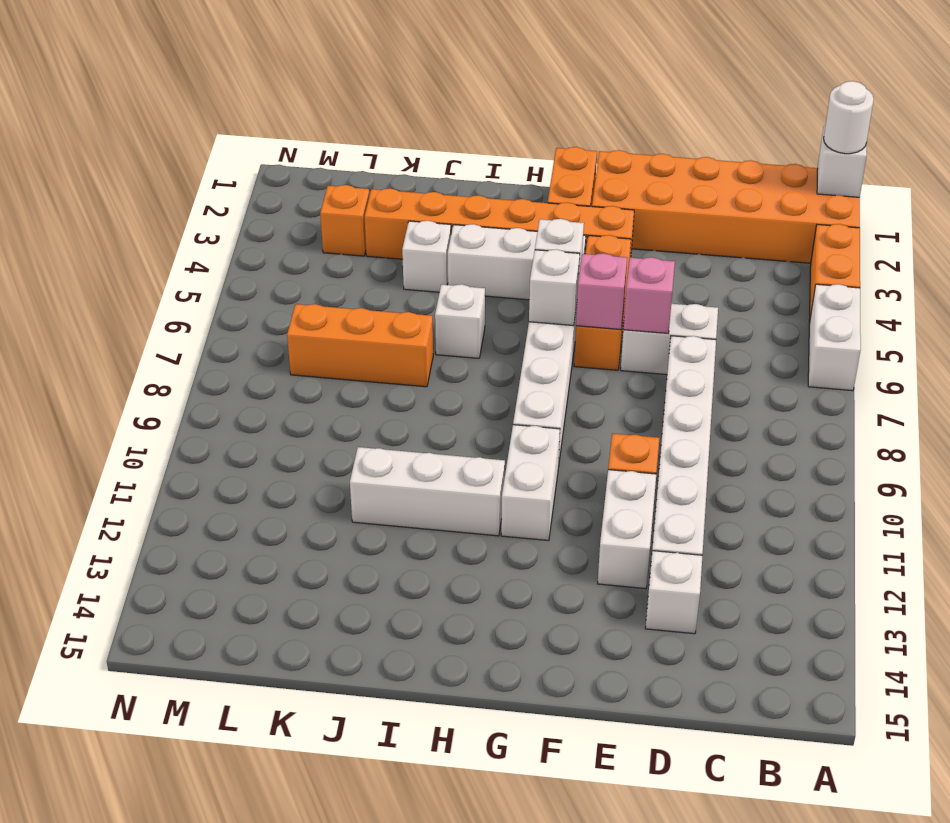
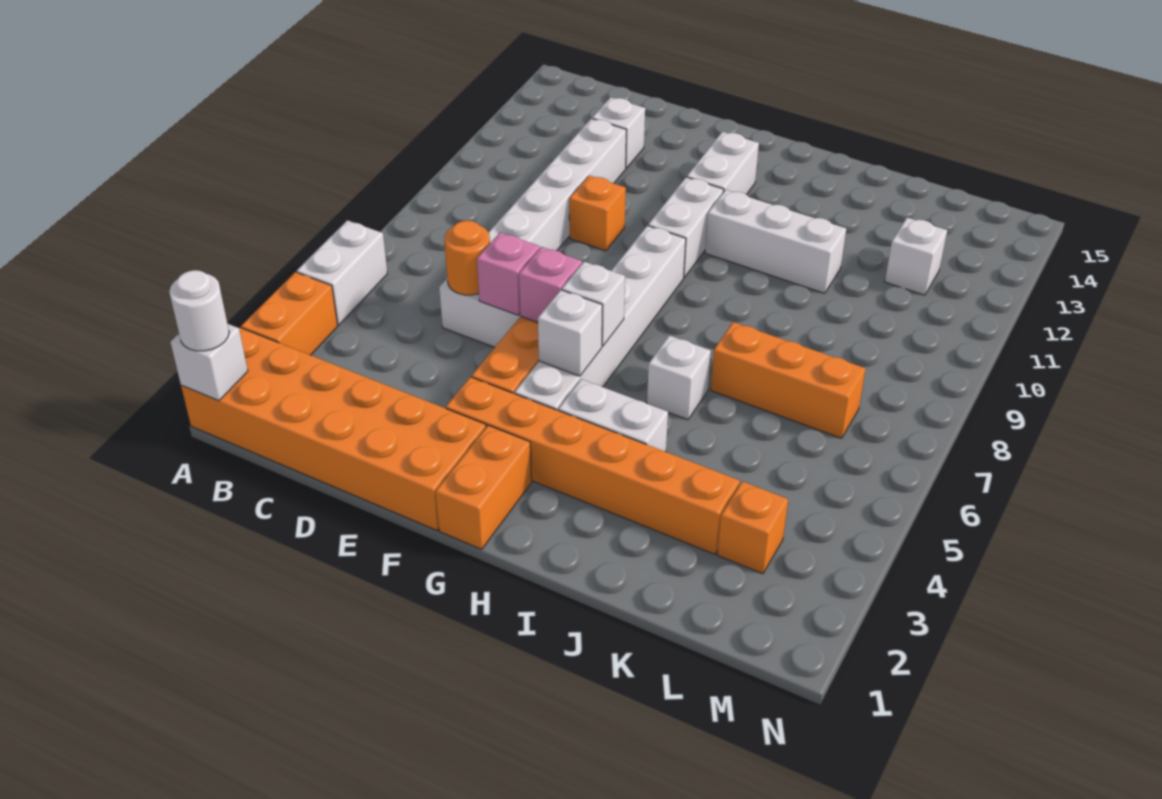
none -> orange round brick D6 level 2
white brick E11:E12 level 1 -> white brick G12:G13 level 1
white brick J4 level 1 -> white brick L12 level 1

